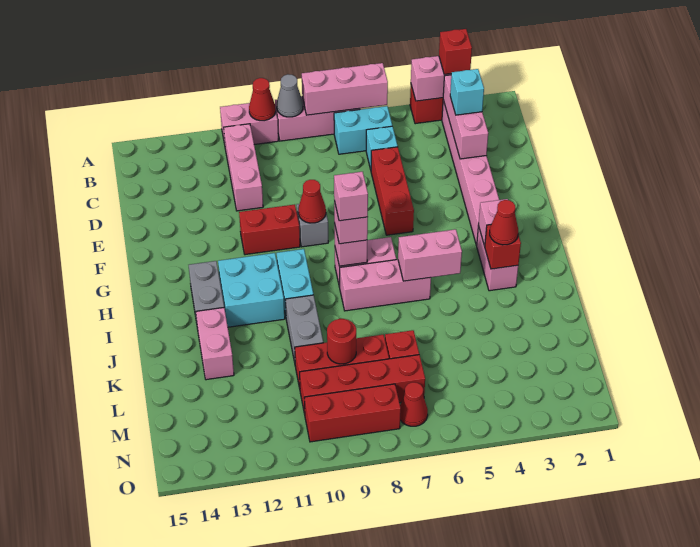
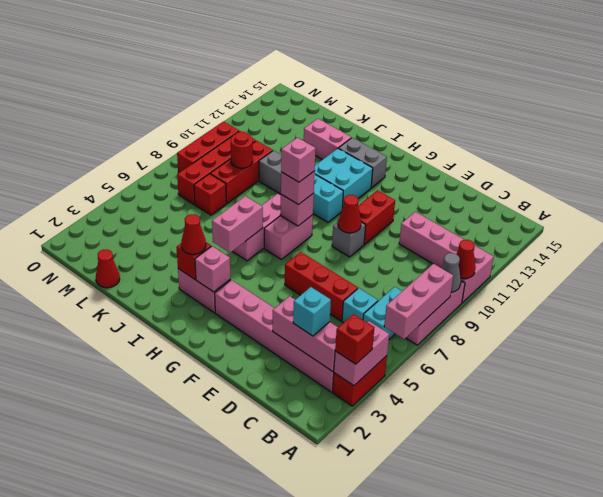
red cone N7 level 1 -> red cone L1 level 1

